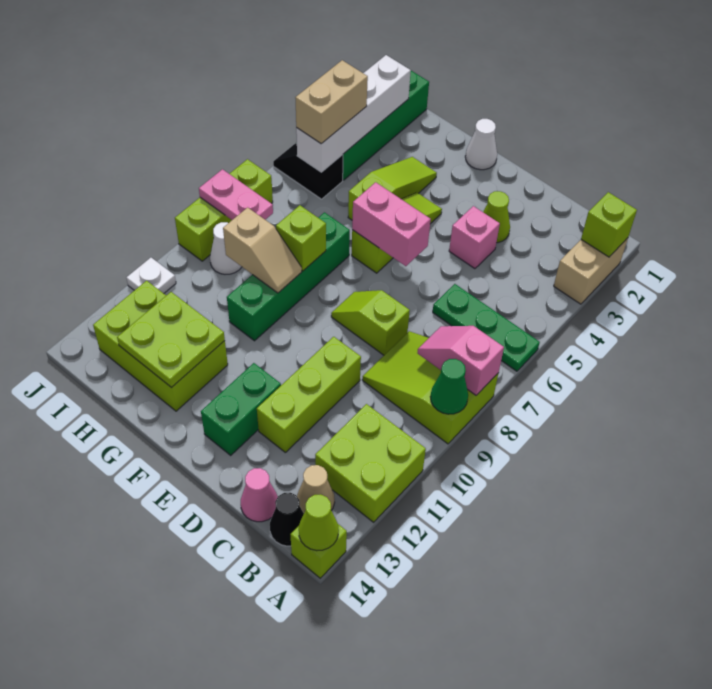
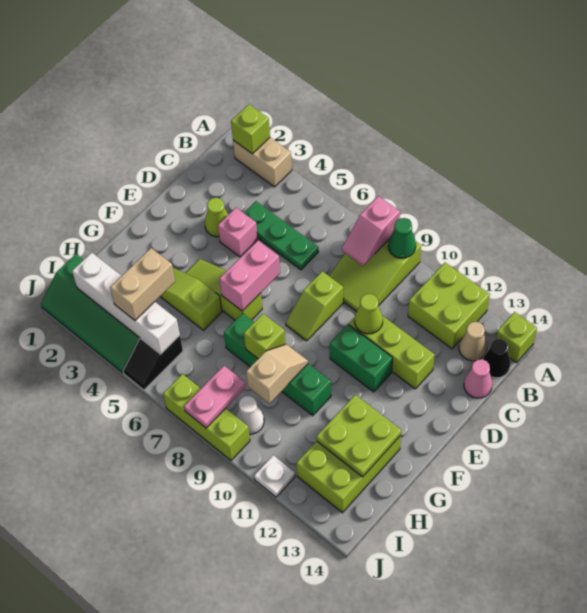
green plate A6:C6 level 1 -> green plate C4:C6 level 1
lime cone A14 level 2 -> lime cone D10 level 2
green brick E12:E13 level 1 -> green brick E10:E11 level 1
white cone F1 level 1 -> none
tan brick I4:I5 level 3 -> tan brick H4:I4 level 3

